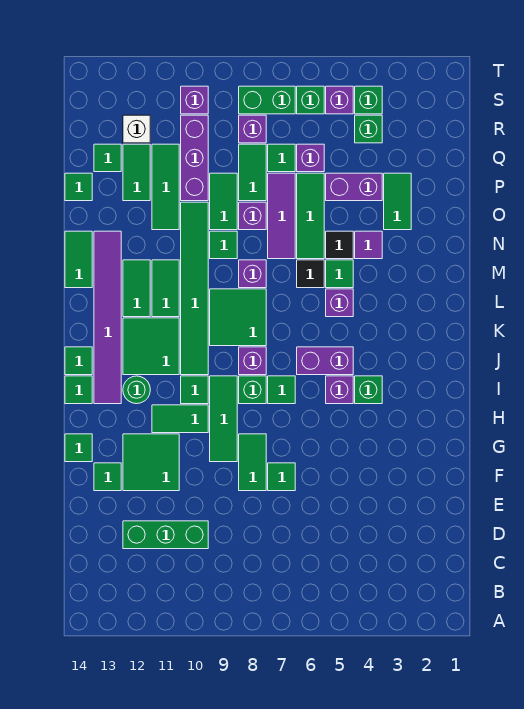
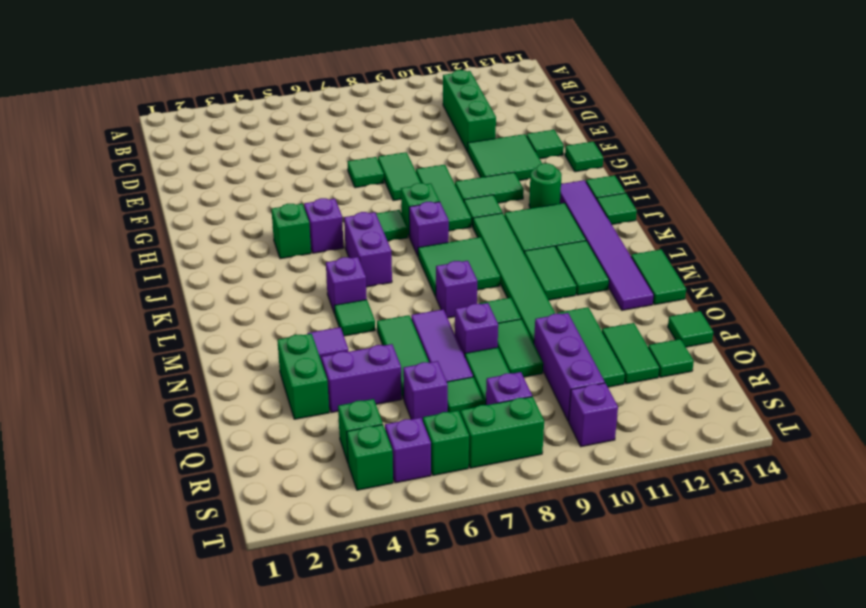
green brick D10:D12 level 1 -> green brick C11:E11 level 1
purple brick J5:J6 level 1 -> purple brick J6:K6 level 1
black tile M6 level 1 -> none
black tile N5 level 1 -> none
green tile O3:P3 level 1 -> green brick O3:P3 level 1
white brick R12 level 1 -> none

